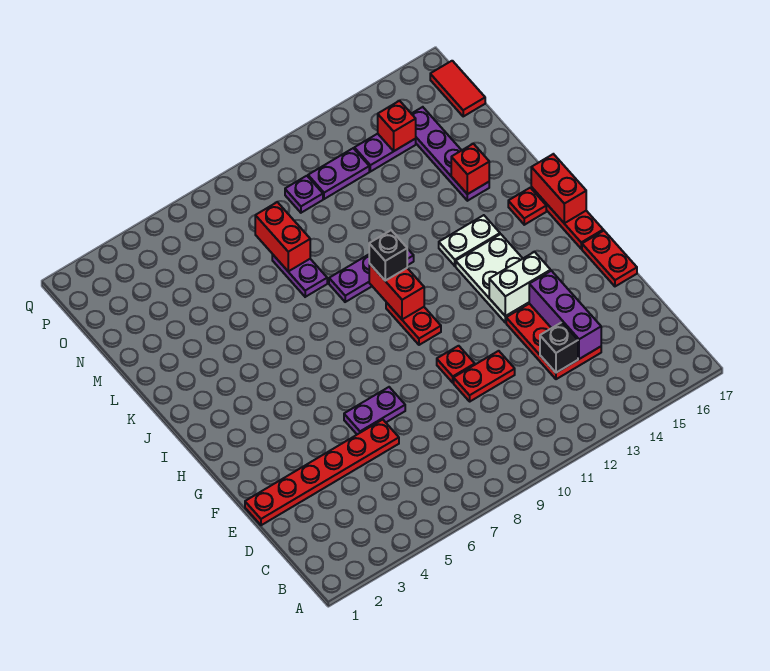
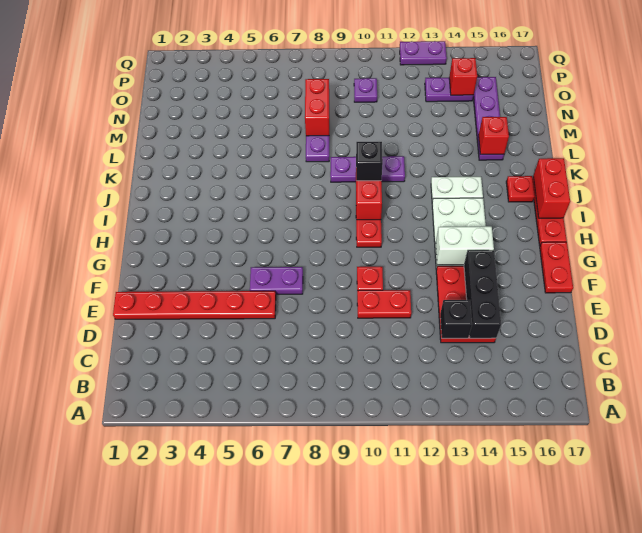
purple brick D14:F14 level 2 -> black brick D14:F14 level 2
purple plate O11:O12 level 1 -> purple plate Q12:Q13 level 1
red tile O17:P17 level 1 -> none

